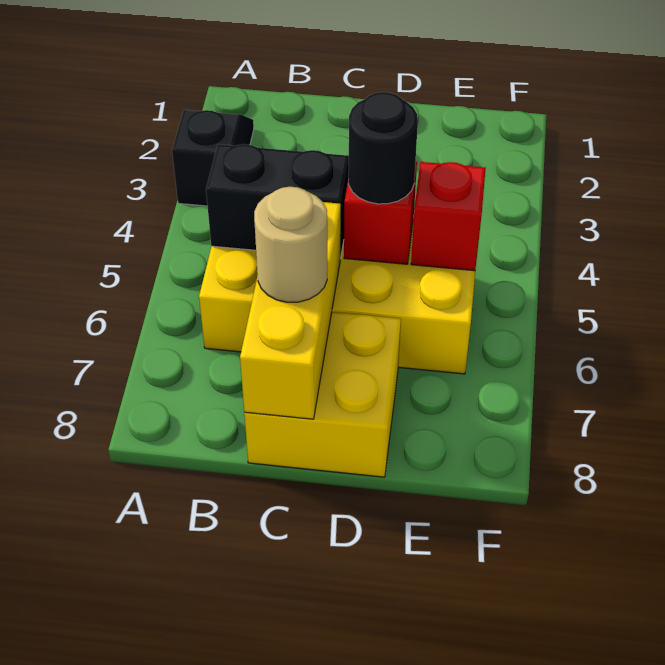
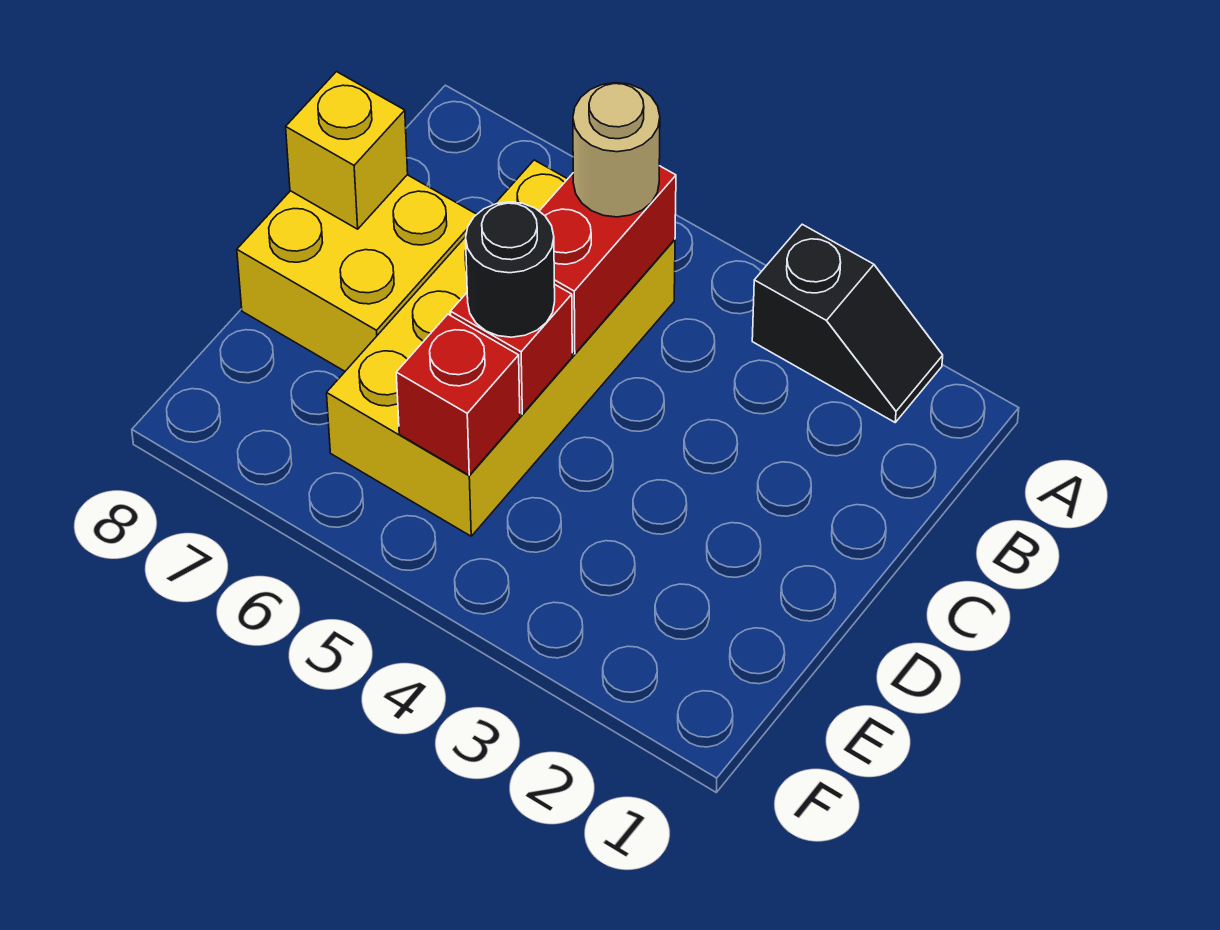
black brick B5:C5 level 2 -> red brick B5:C5 level 2
yellow brick C6:C8 level 2 -> yellow brick C8 level 2
tan round brick C7 level 3 -> tan round brick B5 level 3

